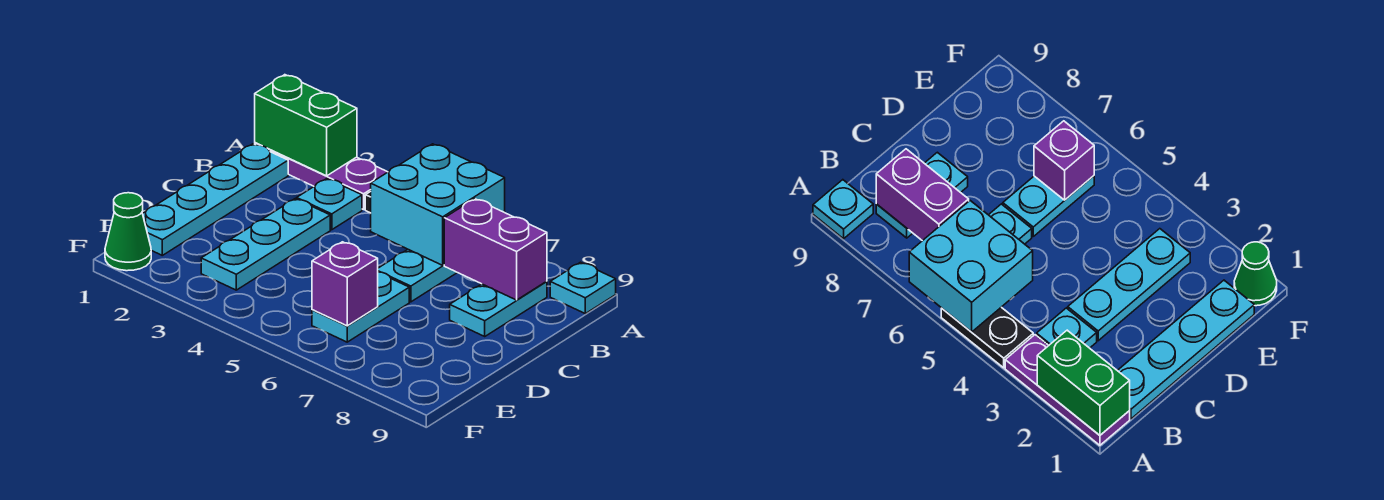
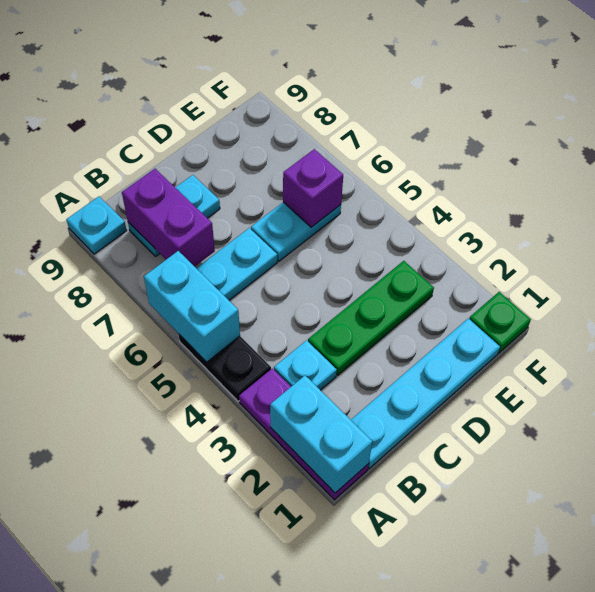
green brick A1:A2 level 2 -> cyan brick A1:A2 level 2
cyan brick A5:B6 level 2 -> cyan brick A5:A6 level 2
cyan plate C3:E3 level 1 -> green plate C3:E3 level 1
green cone F1 level 1 -> green plate F1 level 1

